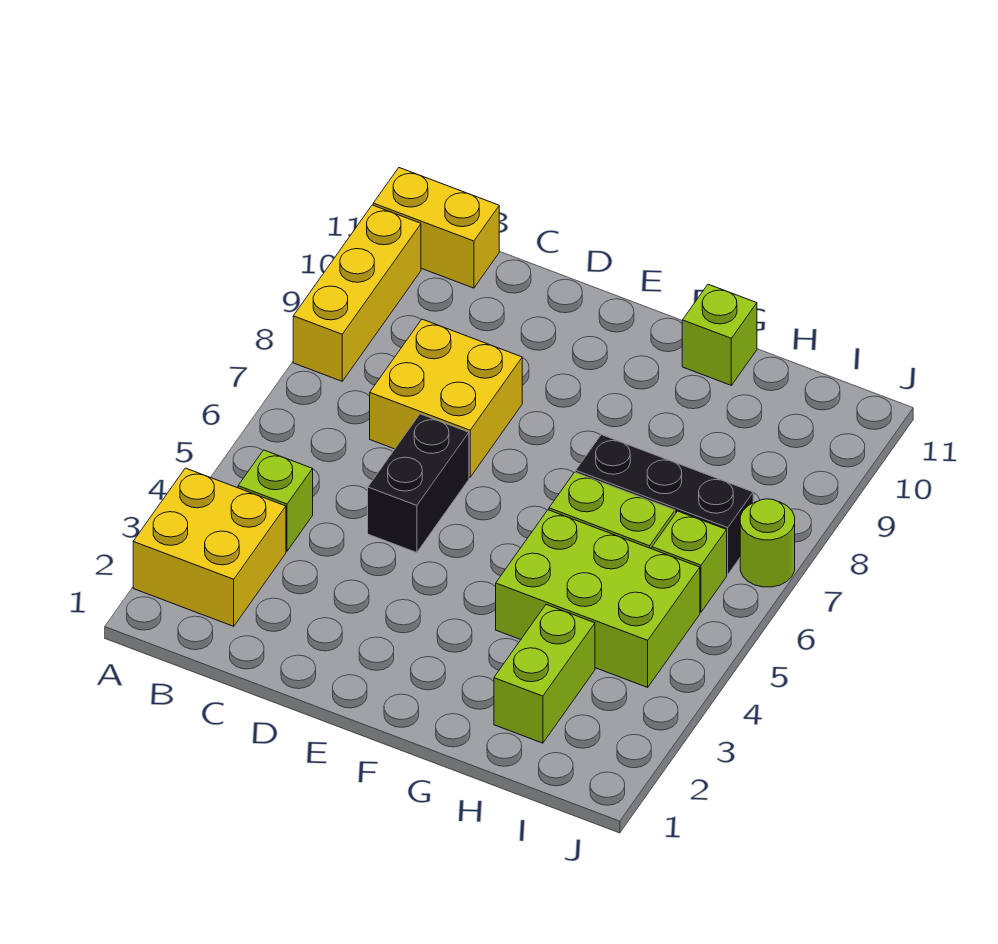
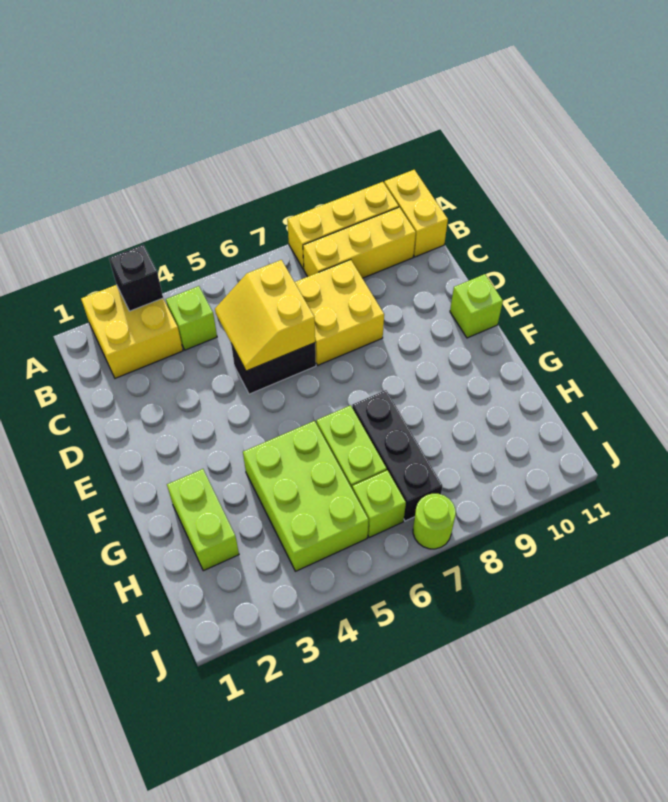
none -> black brick A3 level 2
none -> yellow brick B8:B10 level 1
none -> yellow slope C5:D6 level 2 top 6
lime brick G11 level 1 -> lime brick E11 level 1
lime brick H2:H3 level 1 -> lime brick G2:H2 level 1

